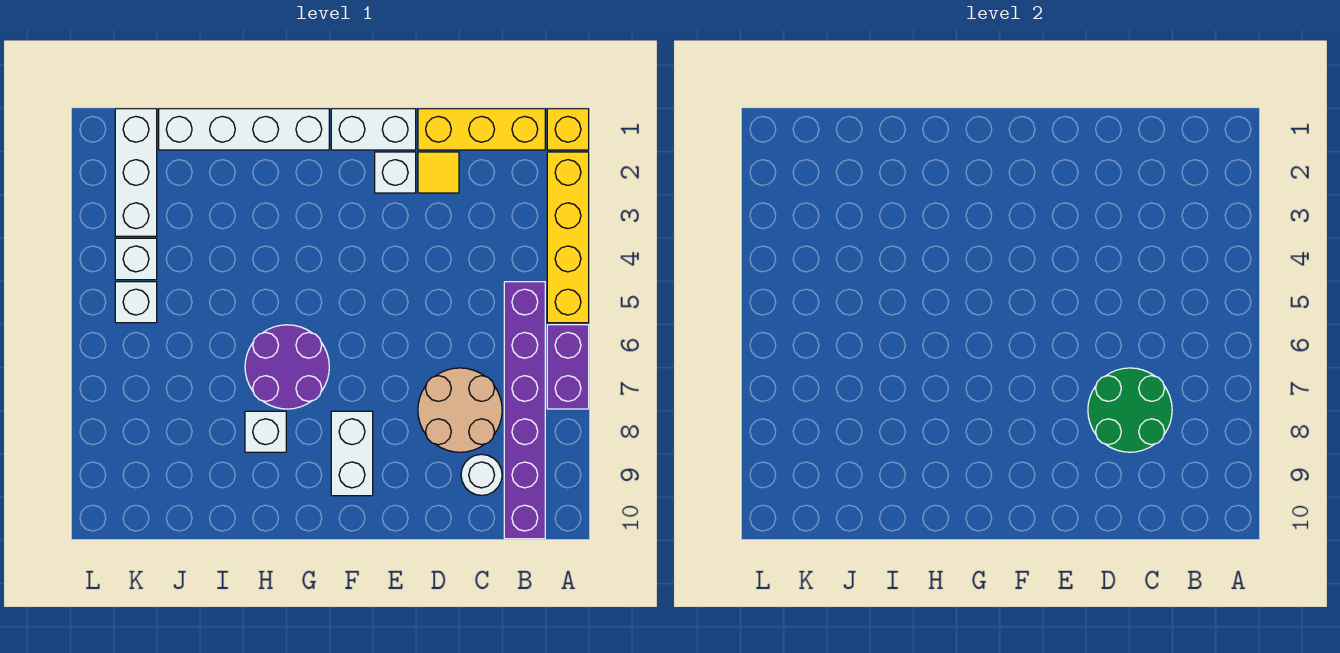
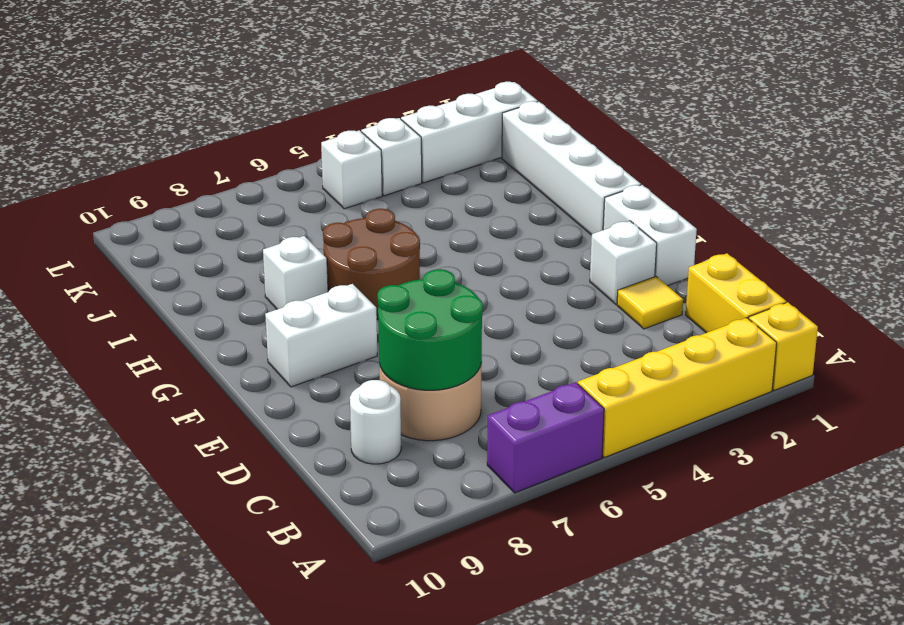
yellow brick B1:D1 level 1 -> yellow brick B1:C1 level 1
purple brick B5:B10 level 1 -> none
purple round brick G6:H7 level 1 -> brown round brick G6:H7 level 1

